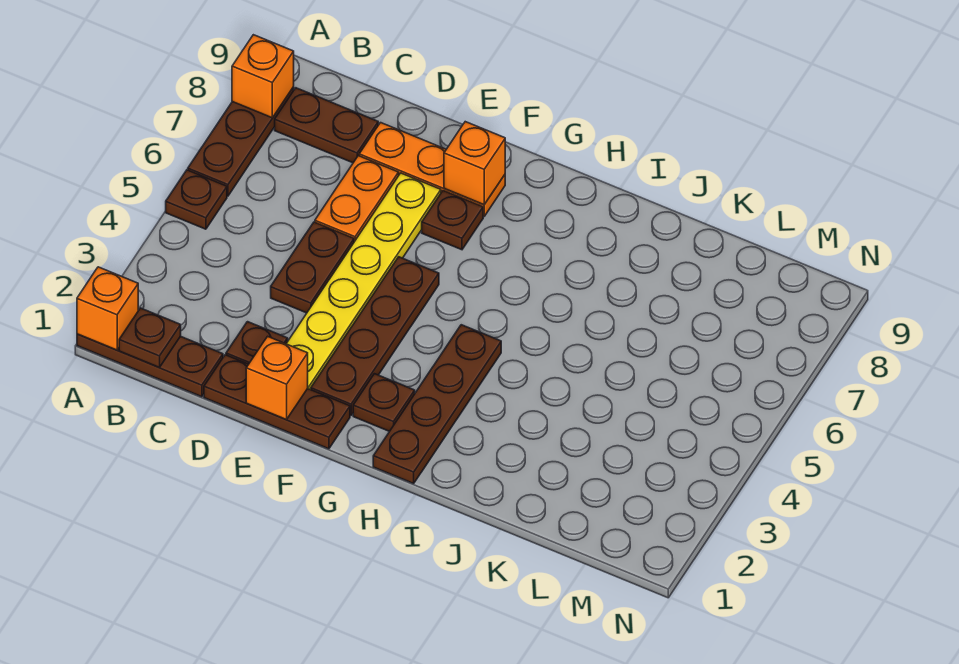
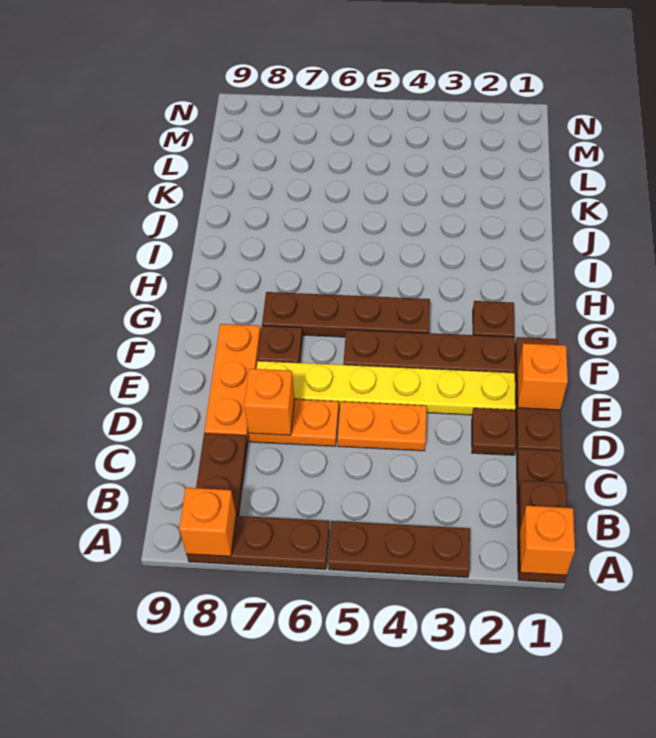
brown plate A5 level 1 -> brown plate A3:A5 level 1
brown plate D4:D5 level 1 -> orange plate D4:D5 level 1
orange brick F8 level 2 -> orange brick D7 level 2
brown plate H1:H4 level 1 -> brown plate G4:G7 level 1

